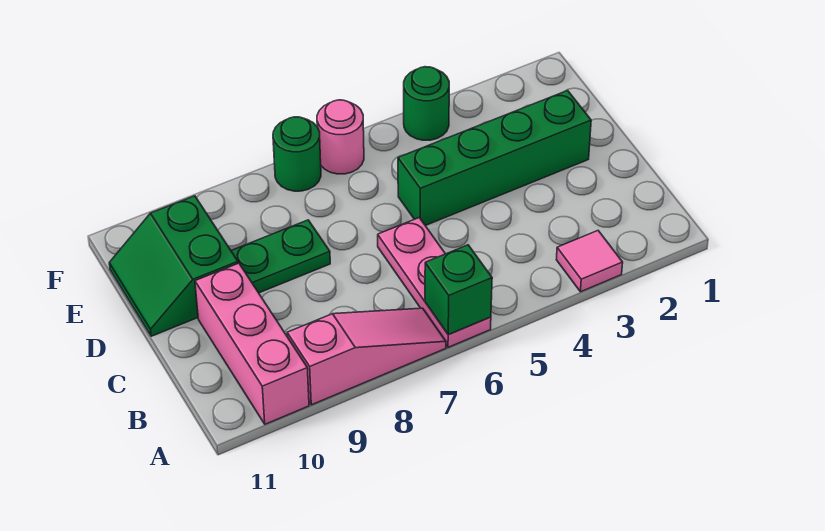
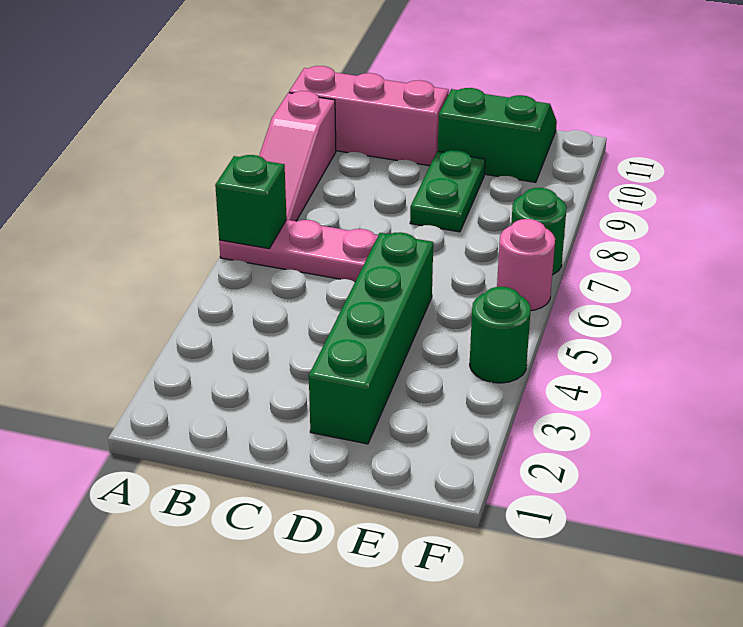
pink tile A3 level 1 -> none

